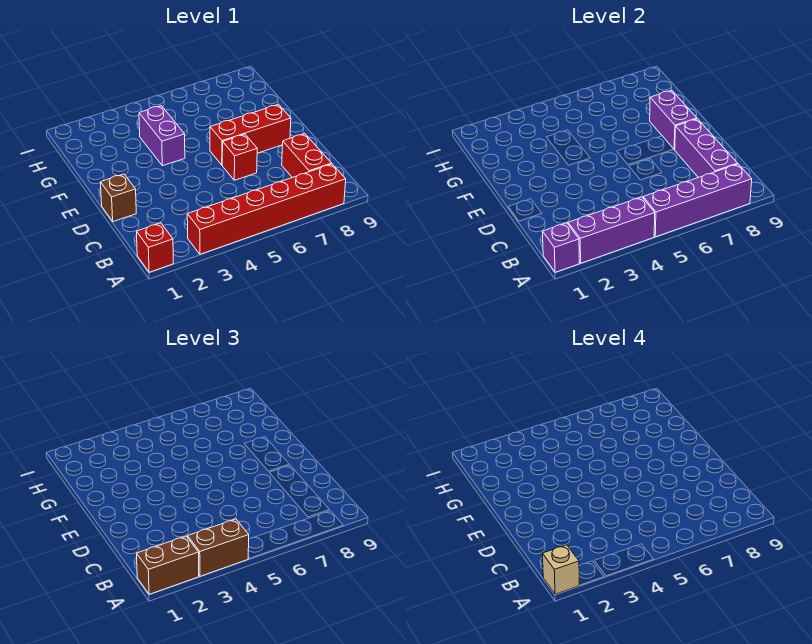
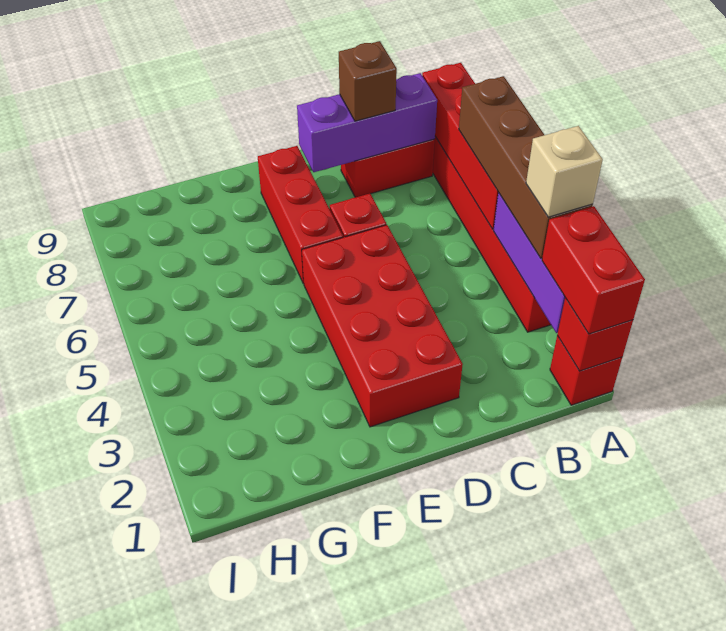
purple brick A1 level 2 -> red brick A1 level 2
brown brick A1:A2 level 3 -> red brick A1:A2 level 3
tan brick A1 level 4 -> tan brick A3 level 4
brown brick A3:A4 level 3 -> brown brick A3:A6 level 3
purple brick A5:A8 level 2 -> red brick A5:A8 level 2
brown brick D1 level 1 -> brown brick C8 level 3
none -> red brick D2:E5 level 1
purple brick E8:F8 level 2 -> none
purple brick F4:G4 level 1 -> none

